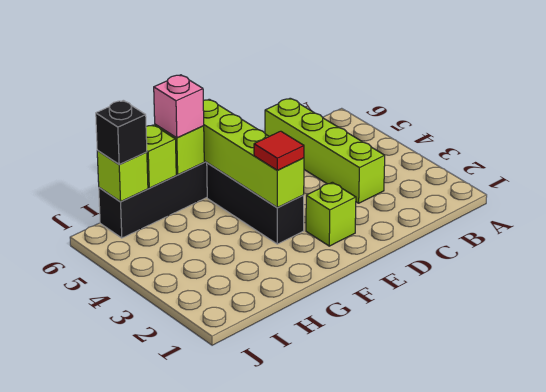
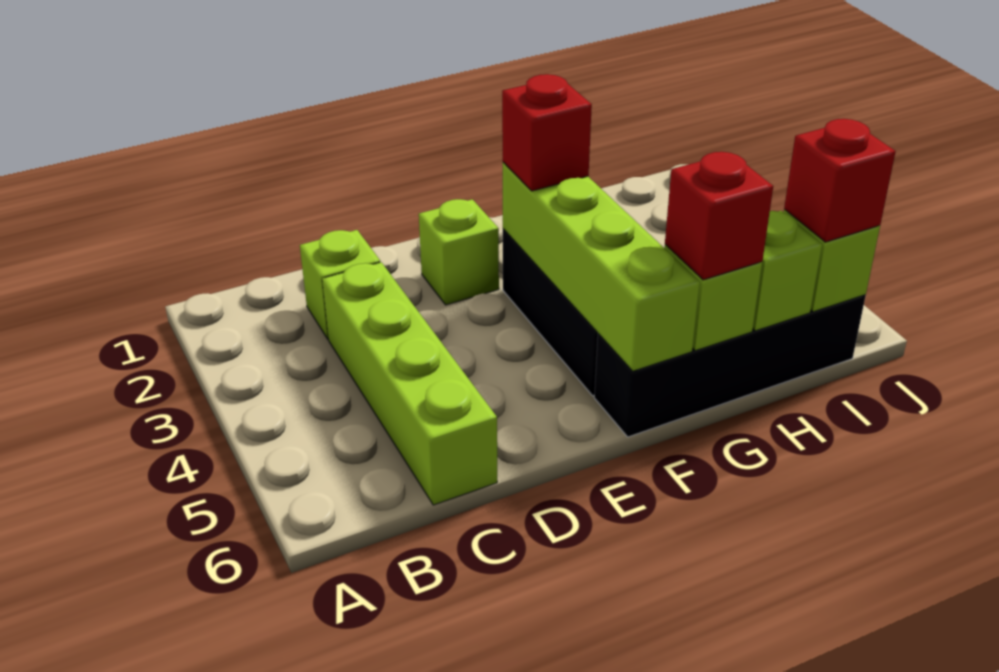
none -> lime brick C2 level 1
red tile F3 level 3 -> red brick F3 level 3
pink brick G6 level 3 -> red brick G6 level 3
black brick I6 level 3 -> red brick I6 level 3

